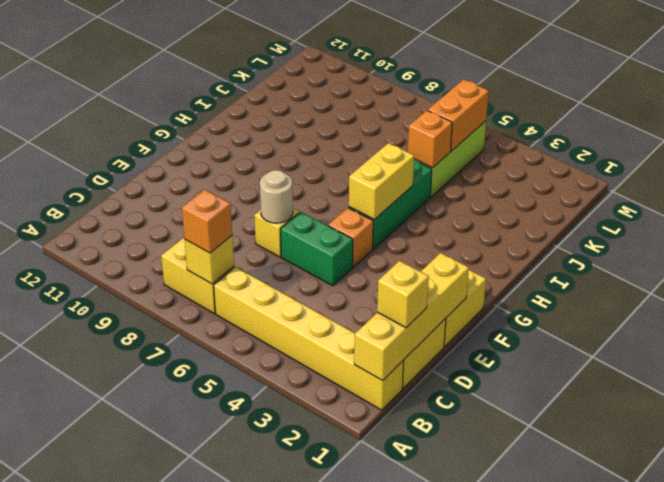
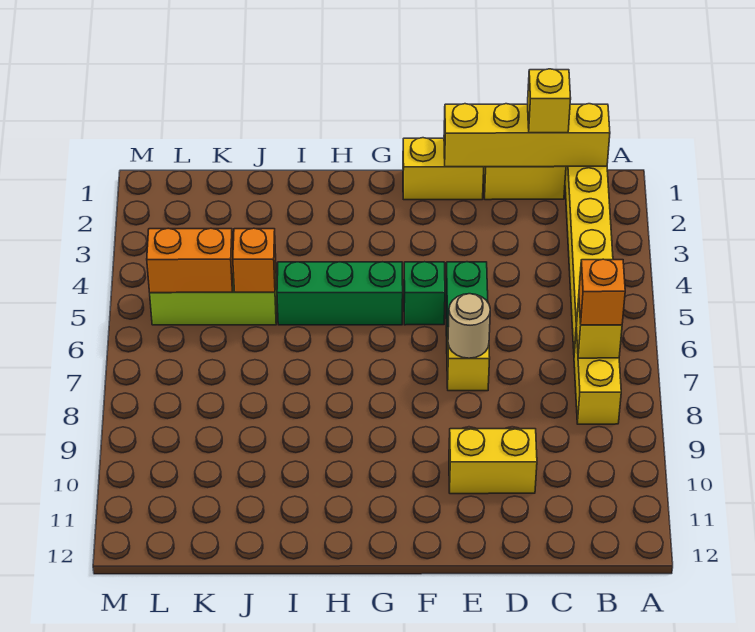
orange brick F5 level 1 -> green brick F5 level 1
yellow brick G5:H5 level 2 -> yellow brick D10:E10 level 1

